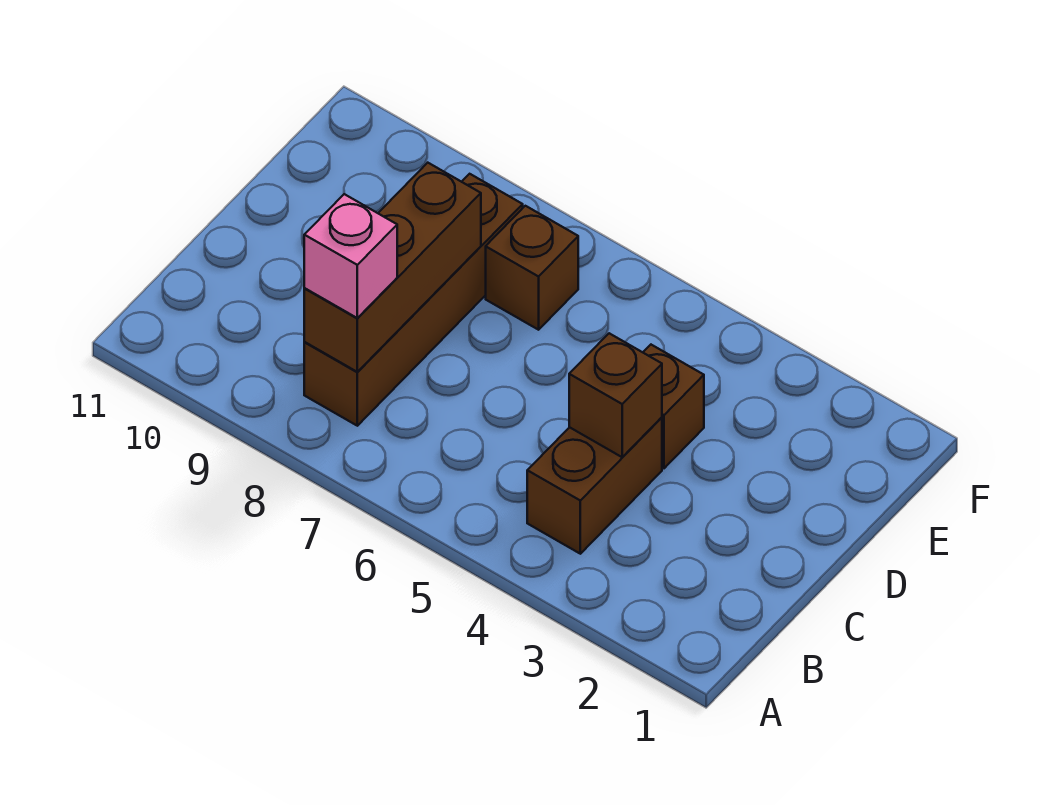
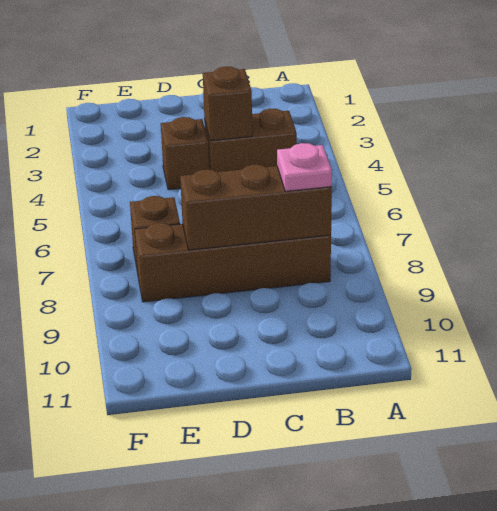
pink brick B8 level 3 -> pink plate B8 level 3

